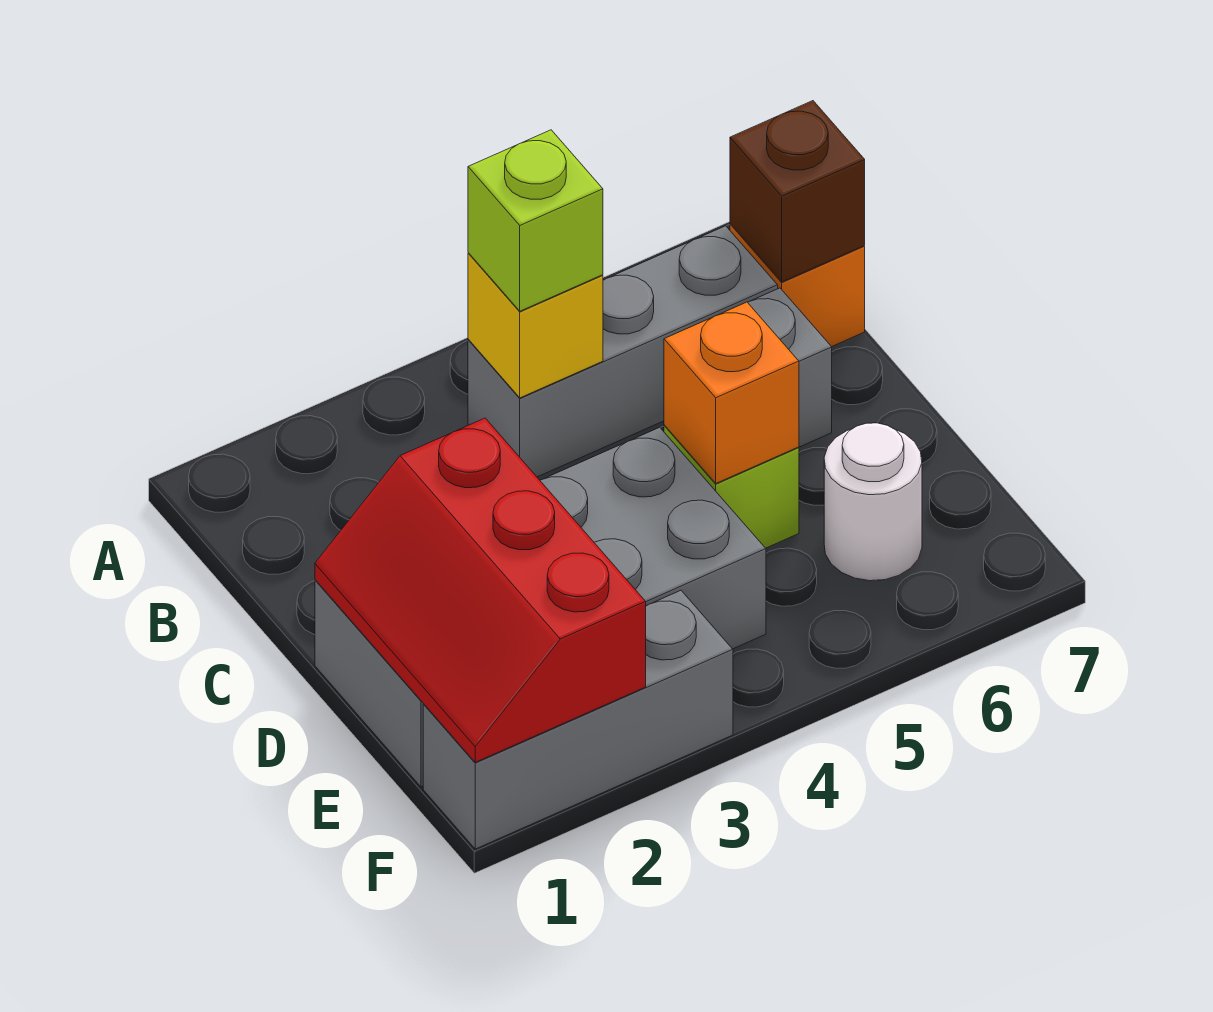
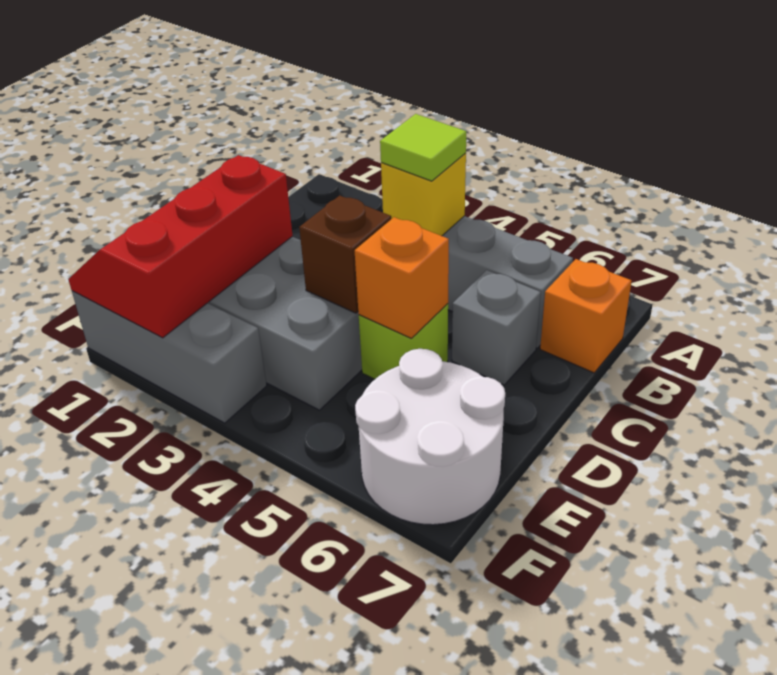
lime brick B4 level 3 -> lime tile B4 level 3
brown brick B7 level 2 -> brown brick D4 level 2
white round brick E6 level 1 -> white round brick E6:F7 level 1

